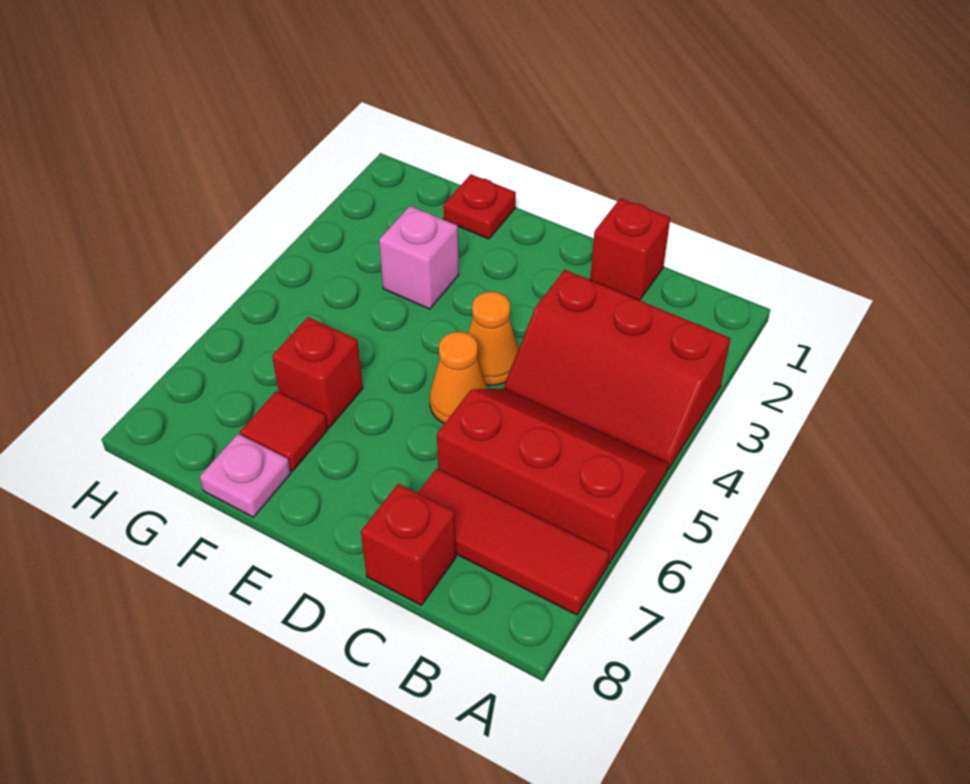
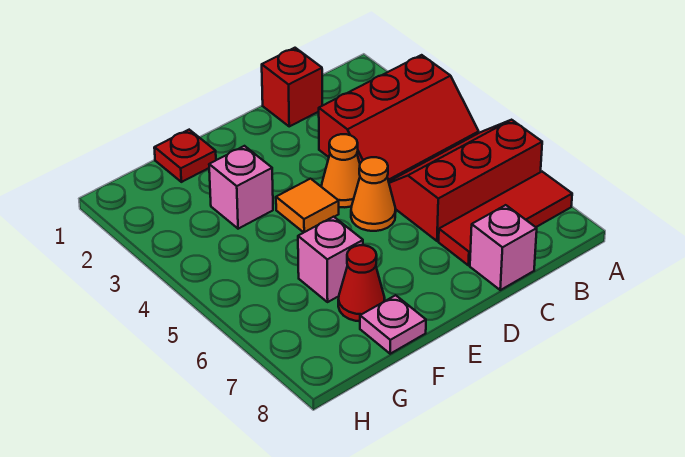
red brick C8 level 1 -> pink brick C8 level 1
none -> orange tile E4 level 1
red brick F6 level 1 -> pink brick F6 level 1
red tile F7 level 1 -> red cone F7 level 1

